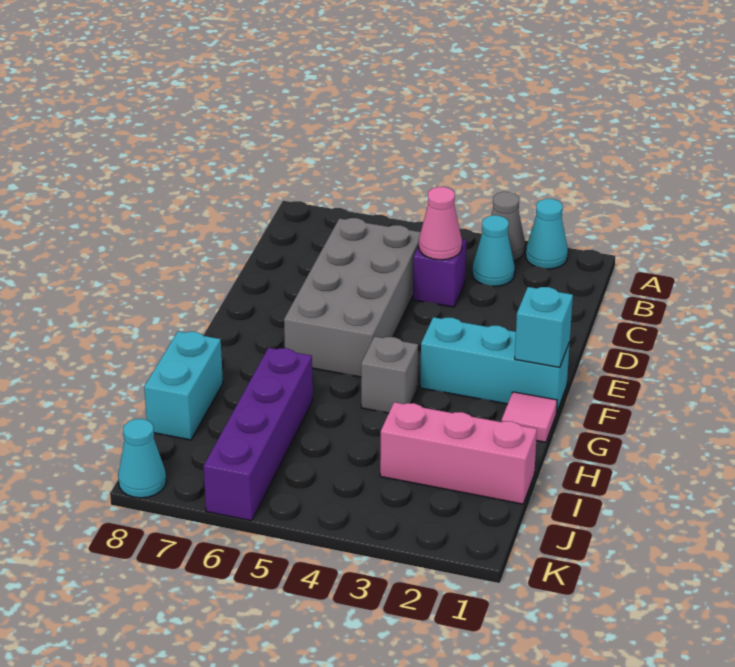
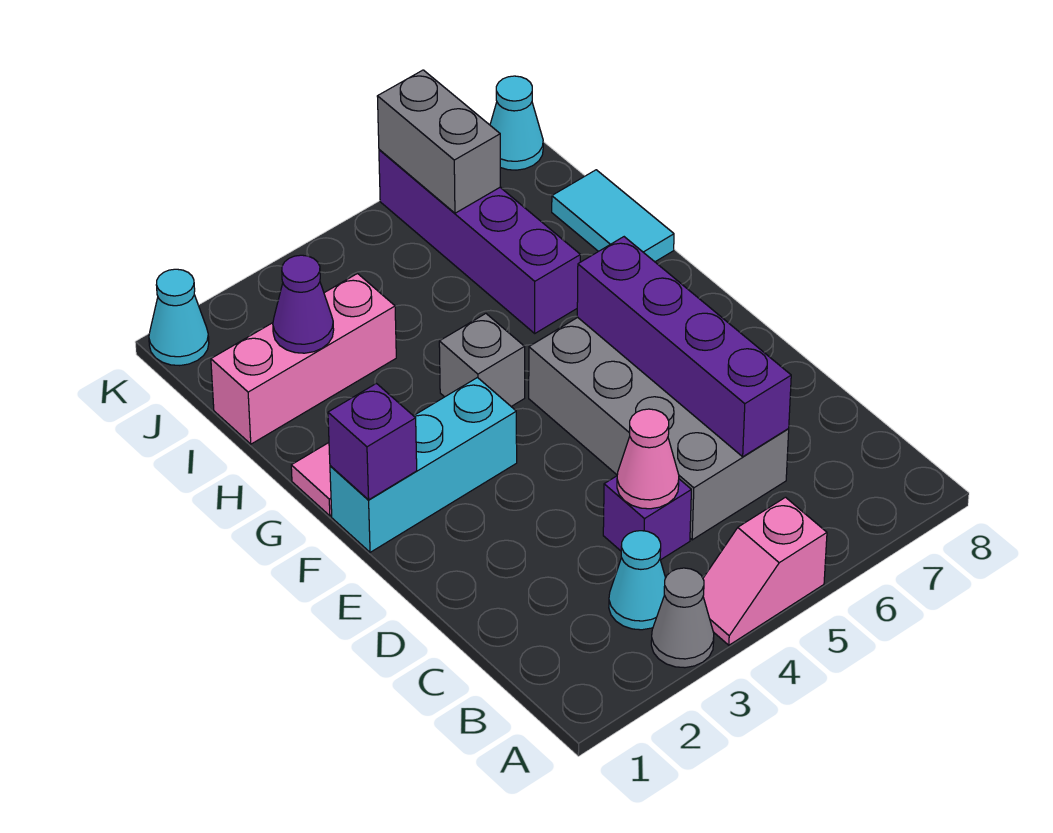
cyan cone A2 level 1 -> cyan cone K1 level 1
none -> pink slope A4:A5 level 1 top 5
none -> purple brick C6:F6 level 2
cyan brick F1 level 2 -> purple brick F1 level 2
cyan brick H8:I8 level 1 -> cyan tile H8:I8 level 1
none -> purple cone I2 level 2
none -> grey brick J6:K6 level 2

